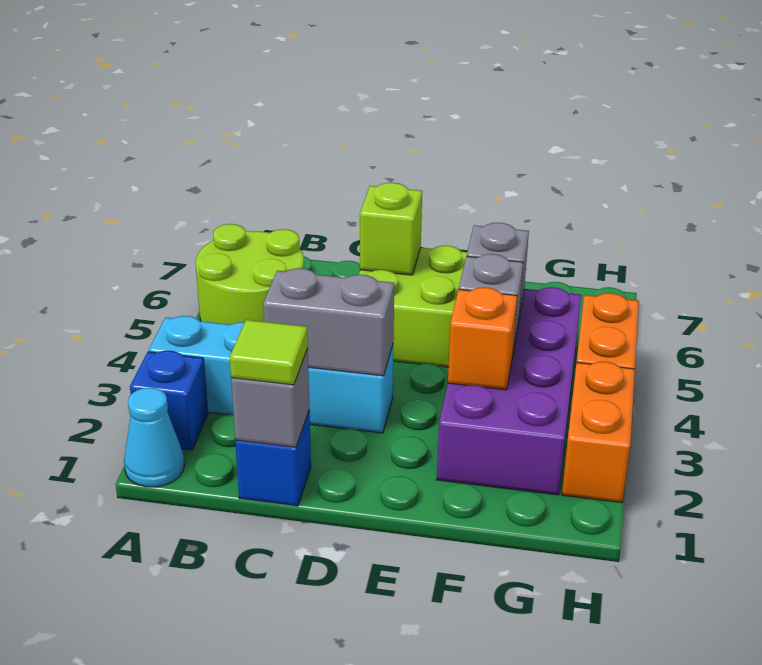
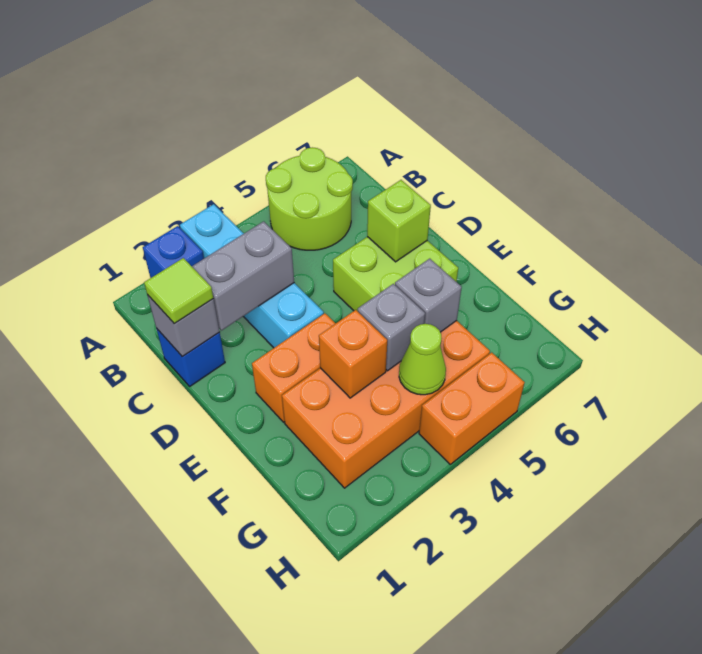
cyan cone A1 level 1 -> none
grey brick C3:D3 level 2 -> grey brick C2:C3 level 2
purple brick F2:G5 level 1 -> orange brick F2:G5 level 1
none -> lime cone G4 level 2
orange brick H2:H3 level 1 -> orange brick E2:E3 level 1

